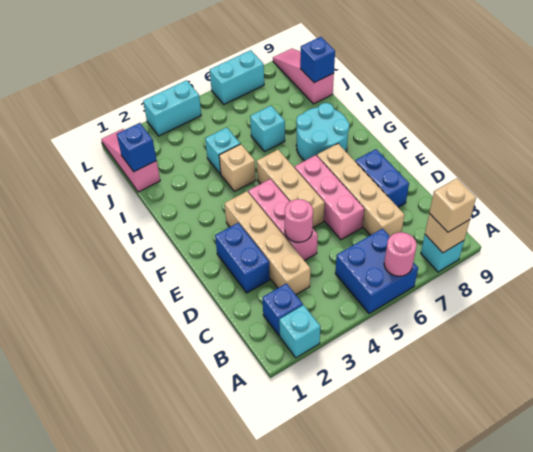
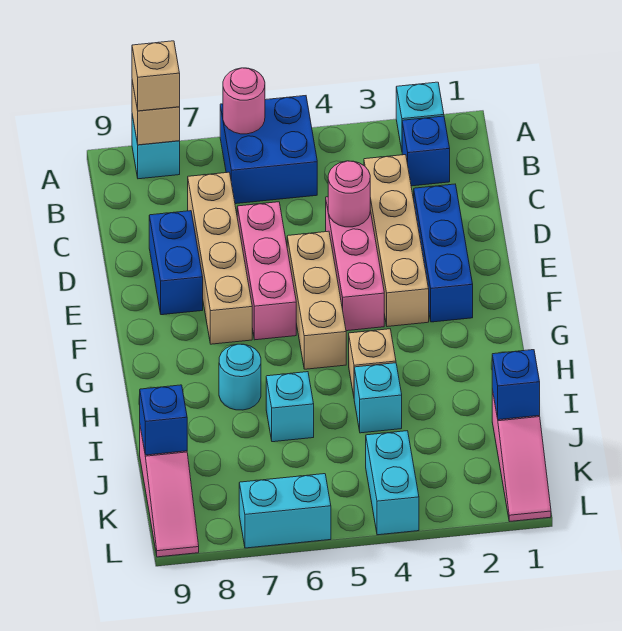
blue brick D2:E2 level 1 -> blue brick D2:F2 level 1
cyan round brick G7:H8 level 1 -> cyan round brick H7 level 1
cyan brick L3:L4 level 1 -> cyan brick K4:L4 level 1

